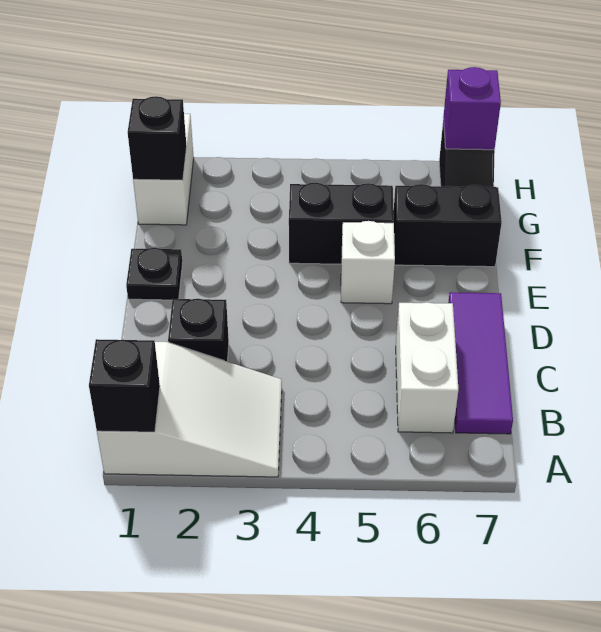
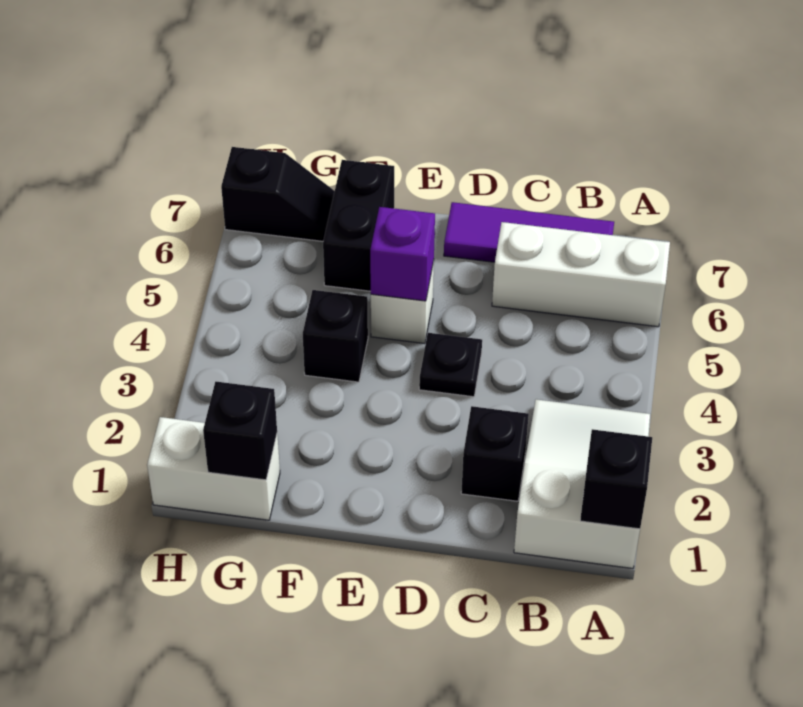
white brick B6:C6 level 1 -> white brick A6:C6 level 1
black plate E1 level 1 -> black plate D4 level 1
black brick F4:F5 level 1 -> black brick F4 level 1
purple brick H7 level 2 -> purple brick E5 level 2

